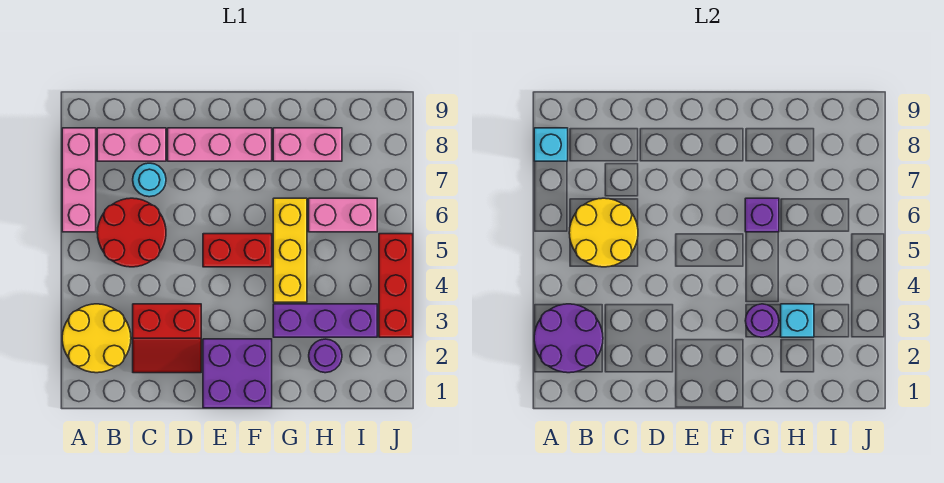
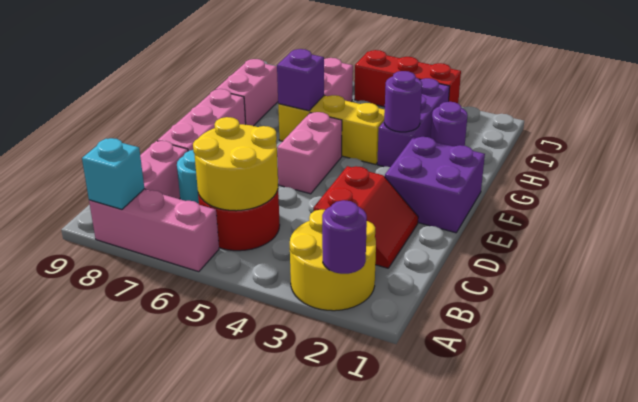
purple round brick A2:B3 level 2 -> purple round brick A2 level 2
red brick E5:F5 level 1 -> pink brick E5:F5 level 1
cyan brick H3 level 2 -> none

